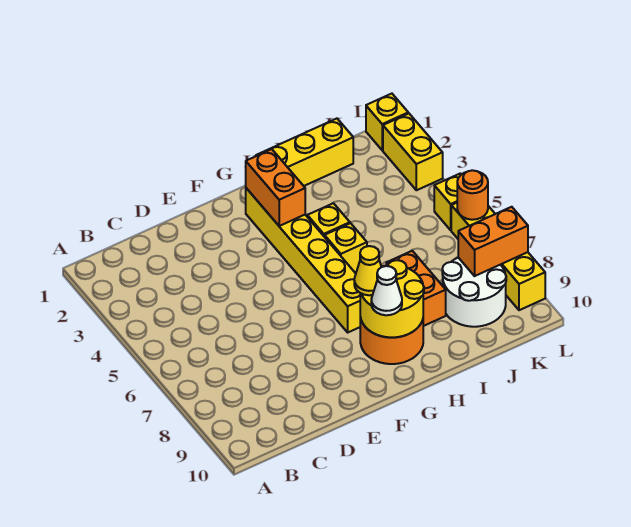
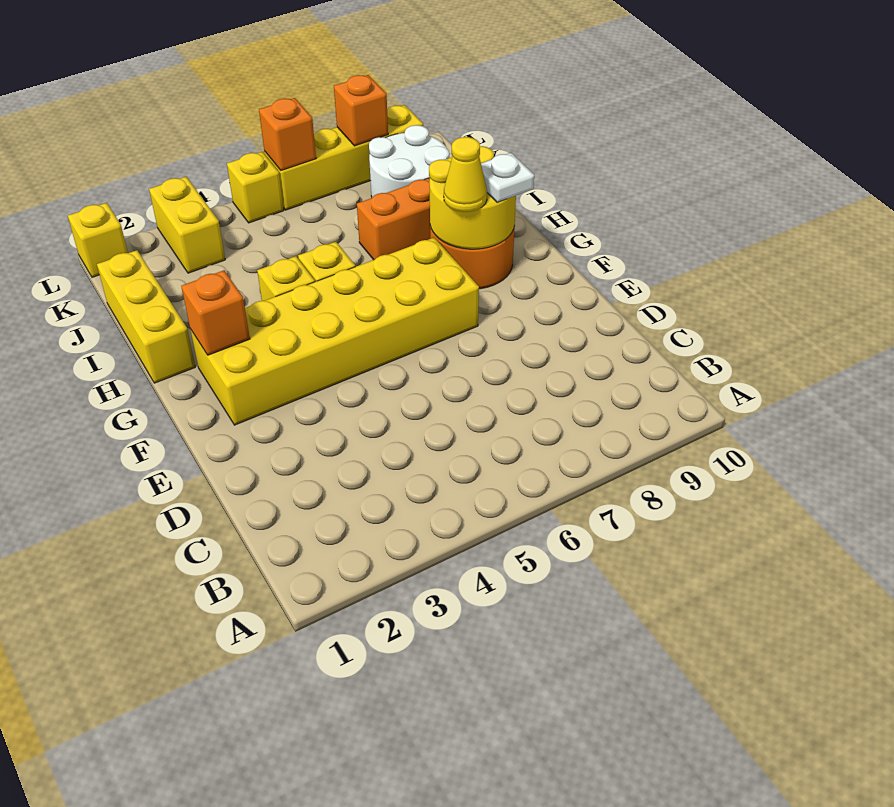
yellow brick G2:G7 level 1 -> yellow brick F2:G7 level 1
orange brick G2:G3 level 2 -> orange brick G2 level 2
white cone G9 level 3 -> white plate G9 level 3
orange brick K8:L8 level 2 -> orange brick L8 level 2
yellow brick L2:L3 level 1 -> yellow brick K3:L3 level 1
orange round brick L6 level 2 -> orange brick L6 level 2

